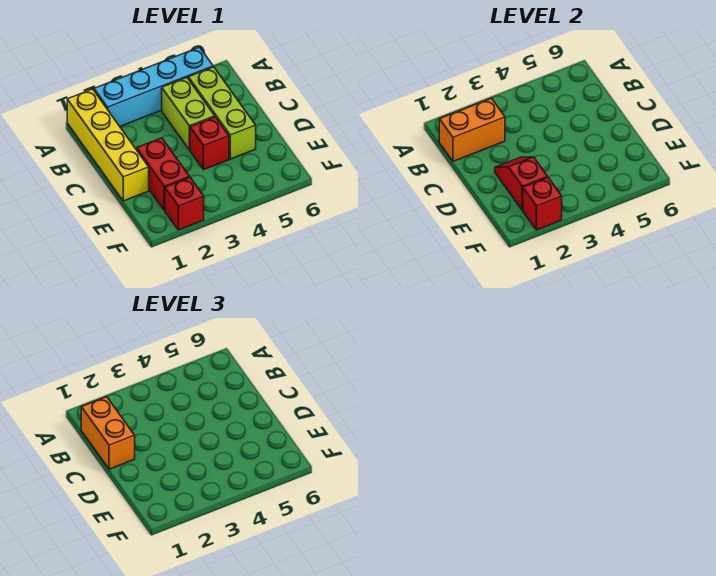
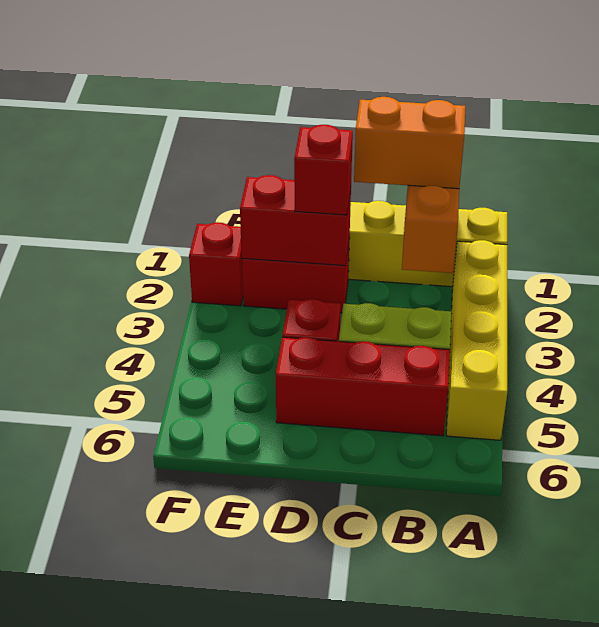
cyan brick A2:A5 level 1 -> yellow brick A2:A5 level 1
lime brick B5:D5 level 1 -> red brick B5:D5 level 1
red slope D2:E2 level 2 top E -> red brick D2:E2 level 2
red brick F2 level 2 -> red brick D2 level 3

